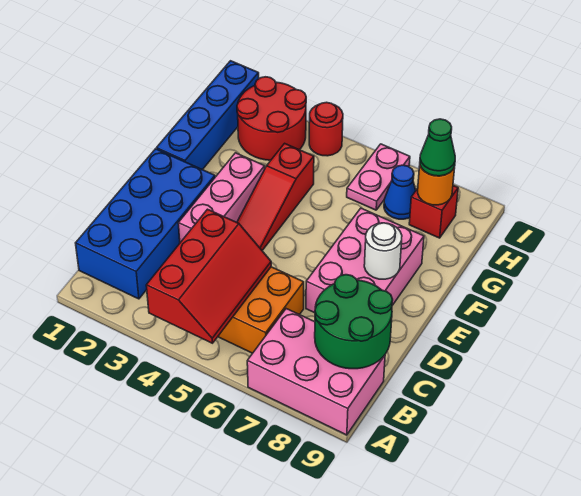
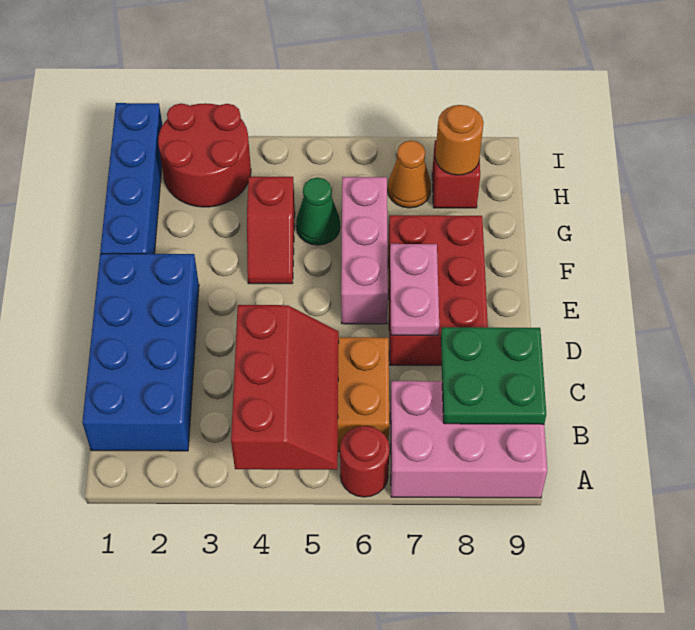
green round brick B8:C9 level 2 -> green plate B8:C9 level 2
pink brick D3:F3 level 1 -> pink brick E6:G6 level 1
pink brick D7:F8 level 1 -> red brick D7:F8 level 1
red slope E4:G4 level 1 top G -> red slope F4:G4 level 1 top G
white round brick E8 level 2 -> none
pink plate H6:I6 level 1 -> pink plate D7:E7 level 2
blue cone H7 level 1 -> orange cone H7 level 1
green cone H8 level 3 -> green cone G5 level 1
red round brick I4 level 1 -> red round brick A6 level 1

